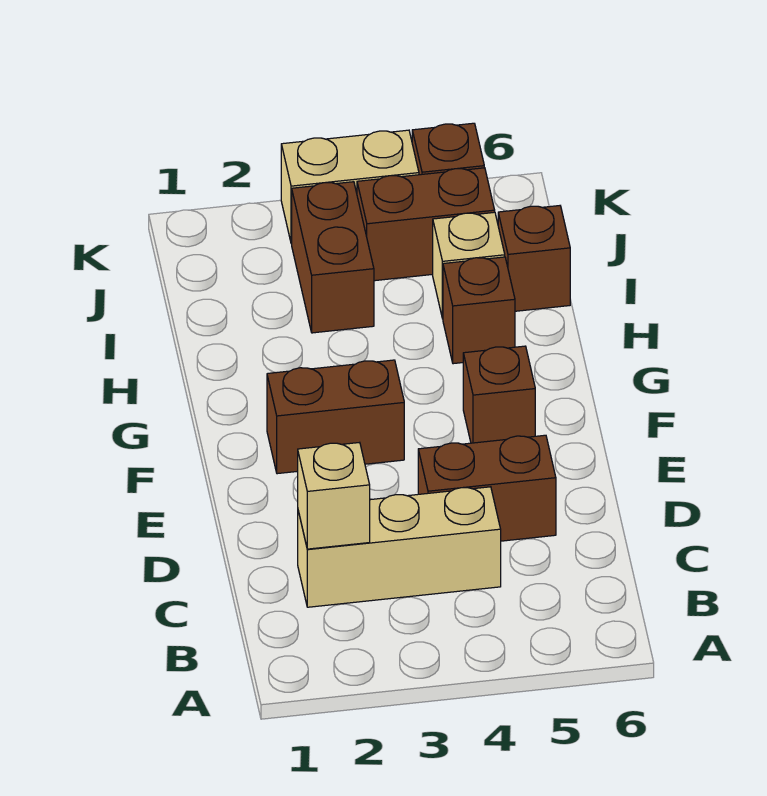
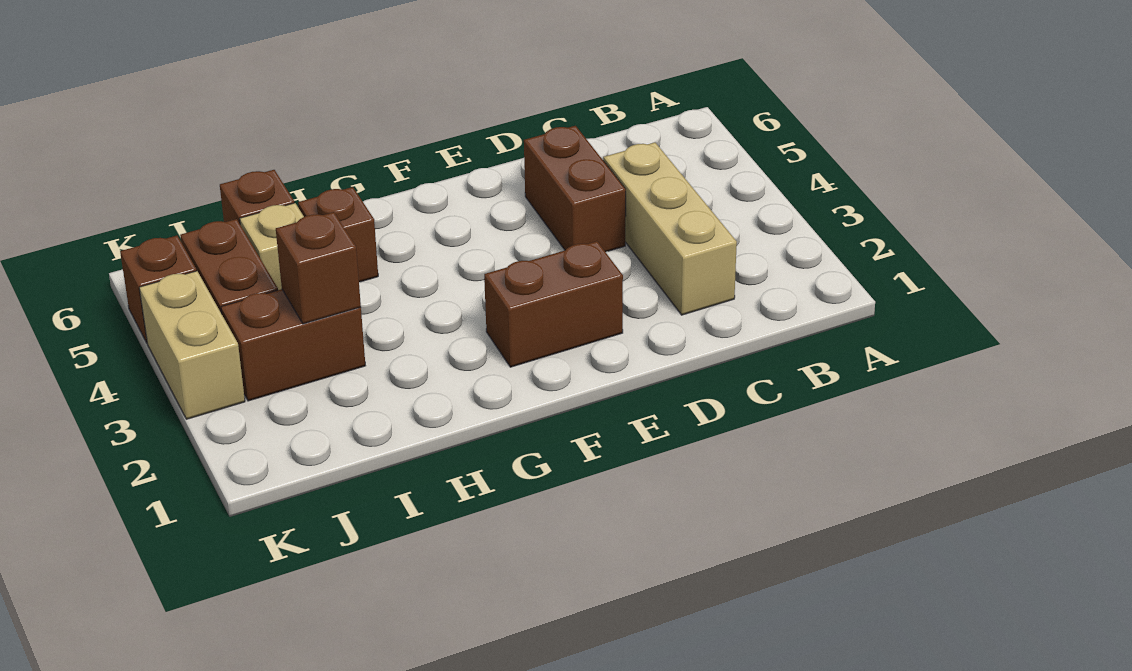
tan brick C2 level 2 -> none
brown brick F2:F3 level 1 -> brown brick E2:F2 level 1
brown brick F5 level 1 -> brown brick I3 level 2

